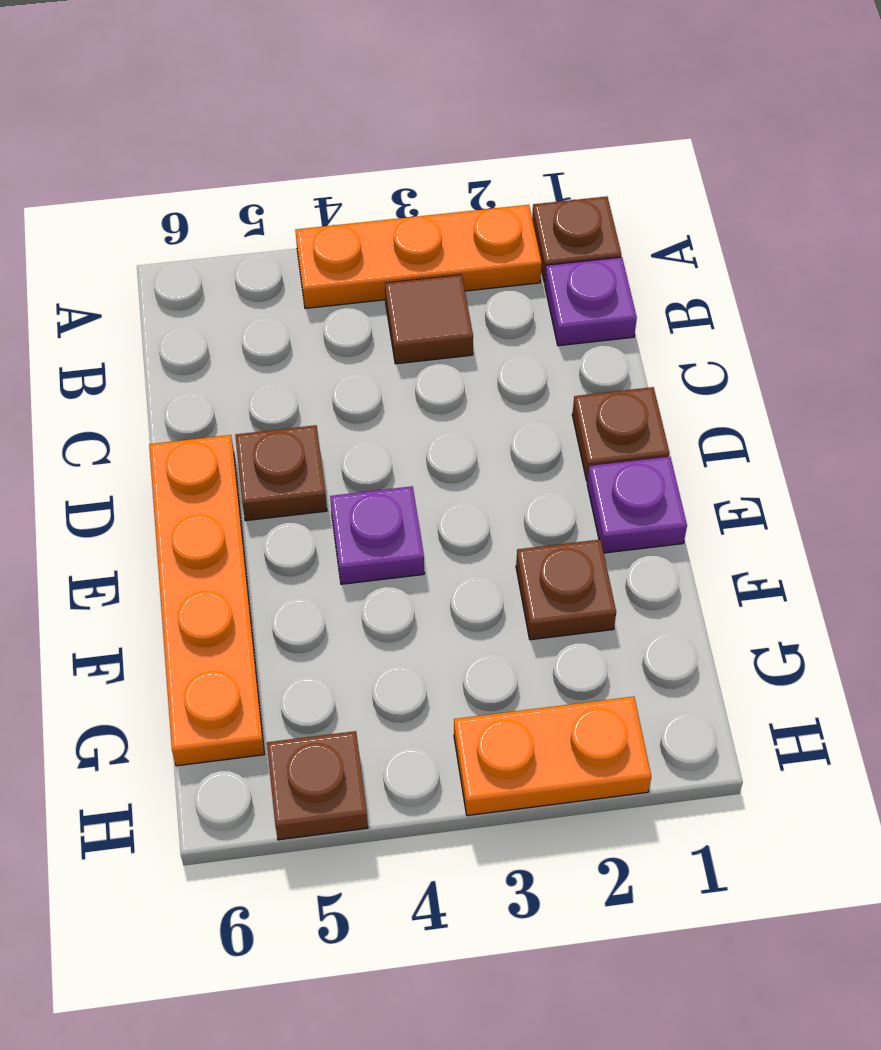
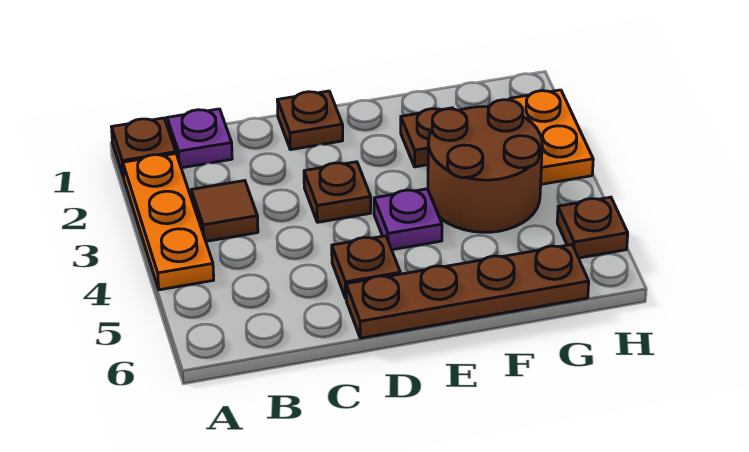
none -> brown plate D3 level 1
orange plate D6:G6 level 1 -> brown plate D6:G6 level 1
purple plate E1 level 1 -> none
none -> brown round brick F3:G4 level 1

